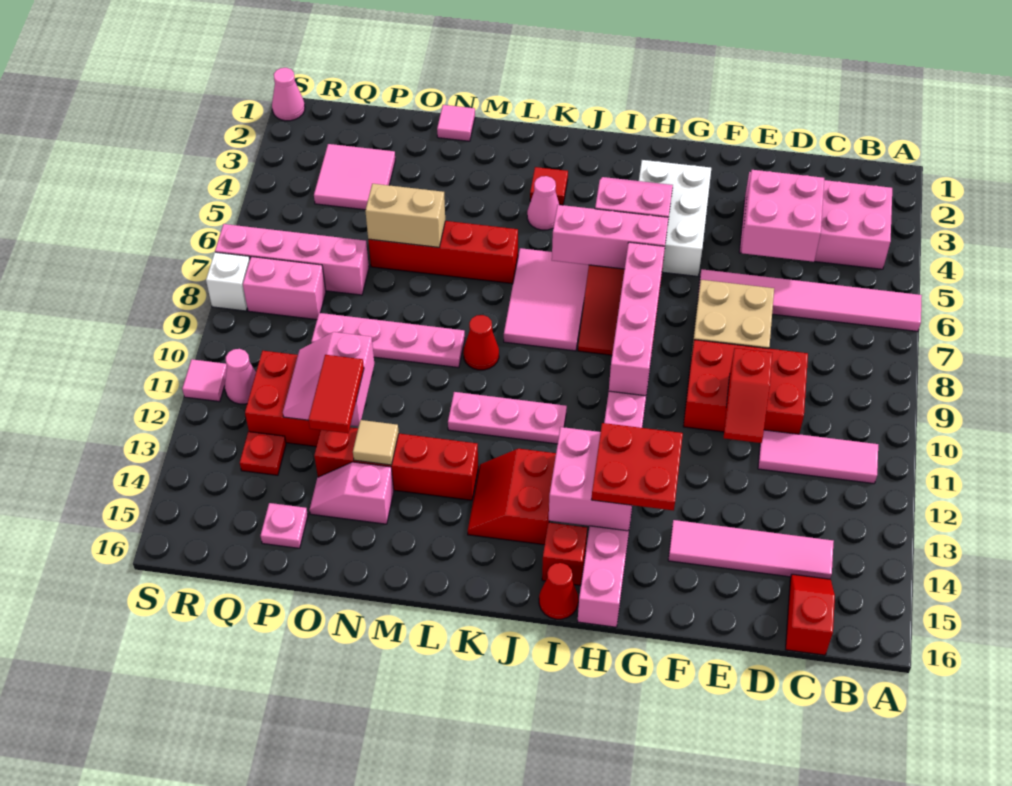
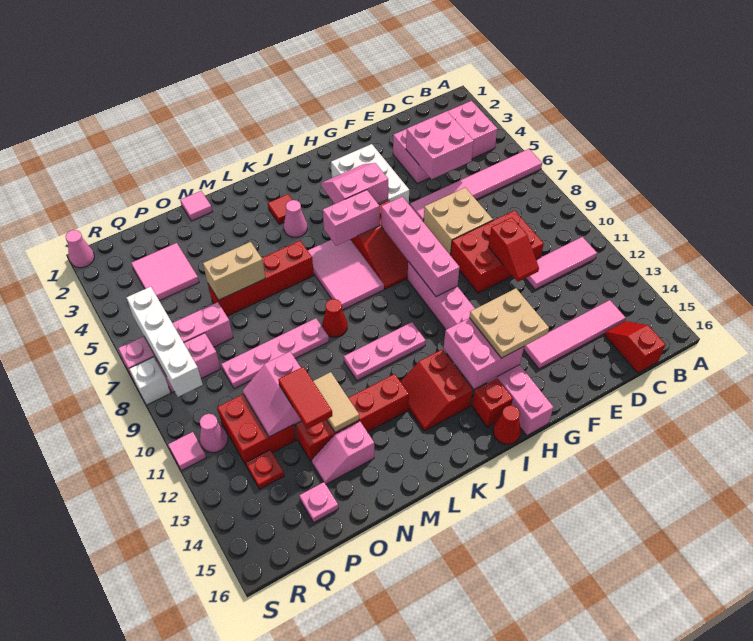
red plate G13:H14 level 3 -> tan plate G13:H14 level 3
pink brick H6:J6 level 2 -> pink brick I6:J6 level 2
tan tile N13 level 2 -> tan tile N12:N13 level 2
none -> white brick R6:R9 level 2

